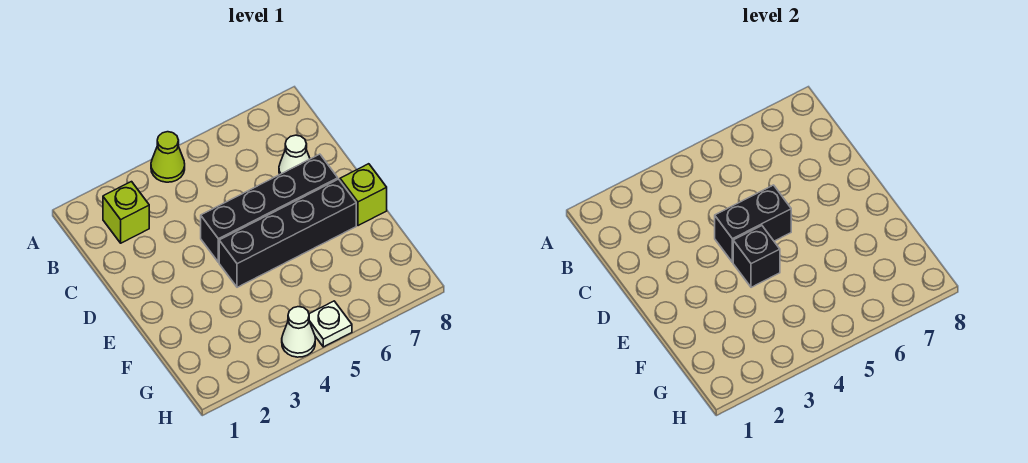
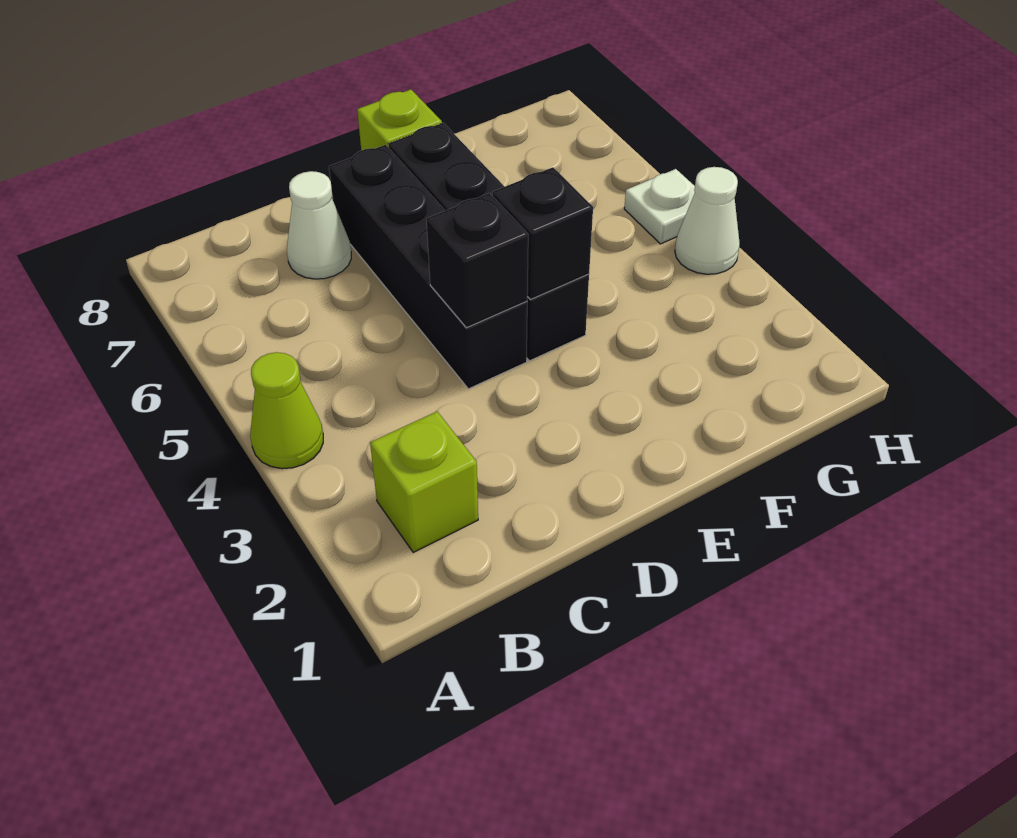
black brick D4:D5 level 2 -> black brick D4 level 2

